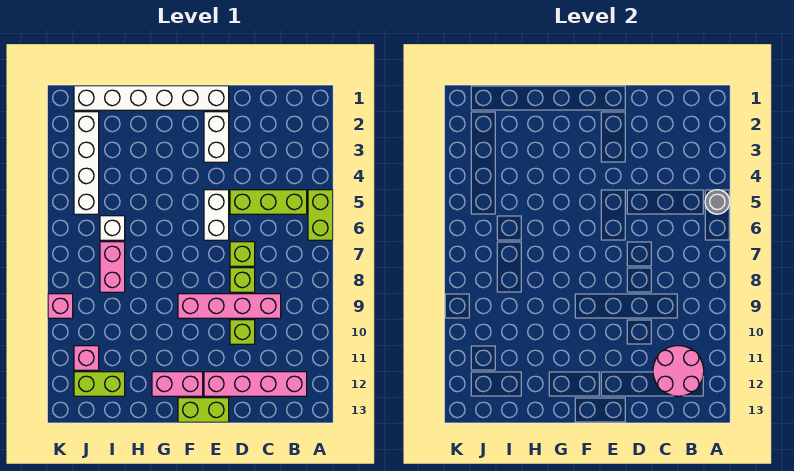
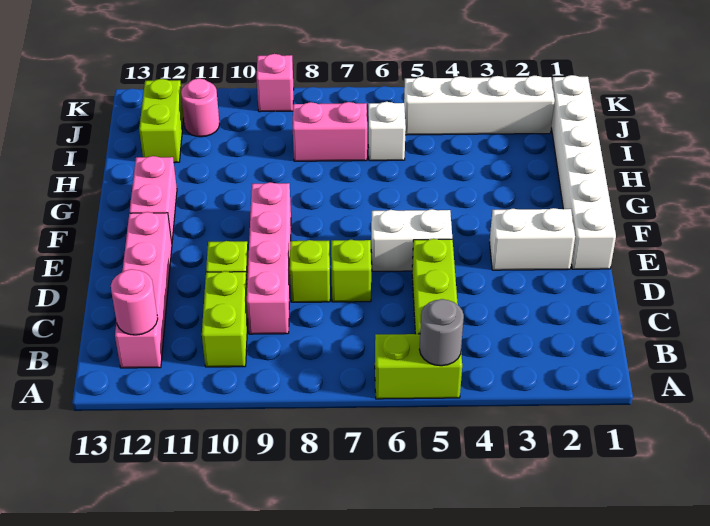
pink round brick B11:C12 level 2 -> pink round brick B12 level 2
lime brick E13:F13 level 1 -> lime brick B10:C10 level 1
pink brick J11 level 1 -> pink round brick J11 level 1

